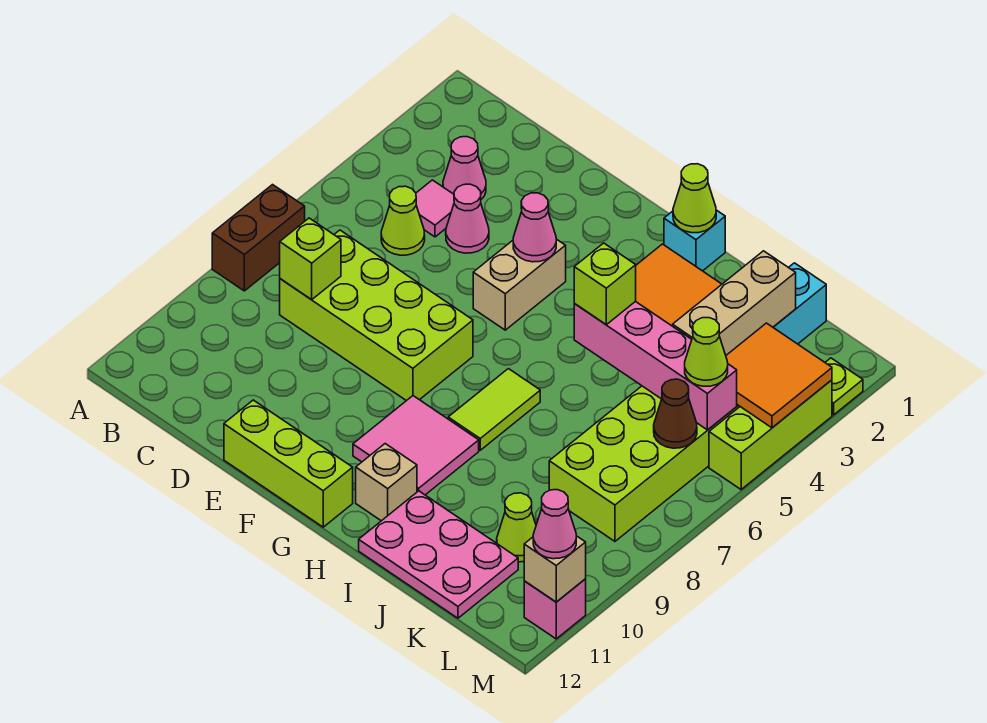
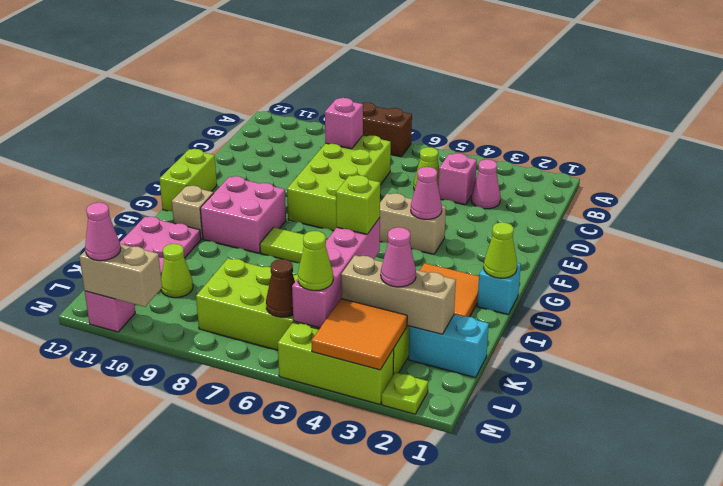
pink tile C4 level 1 -> pink brick C4 level 1
lime brick C8 level 2 -> pink brick C8 level 2
pink cone D4 level 1 -> pink cone K3 level 3
lime brick E12:G12 level 1 -> lime brick F12:G12 level 1
pink tile G9:H10 level 1 -> pink brick G9:H10 level 1
tan brick M11 level 2 -> tan brick M10:M11 level 2

